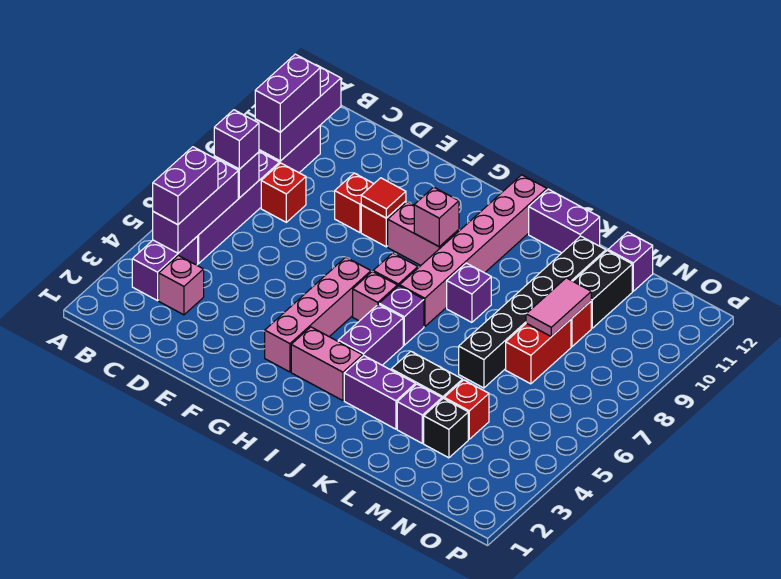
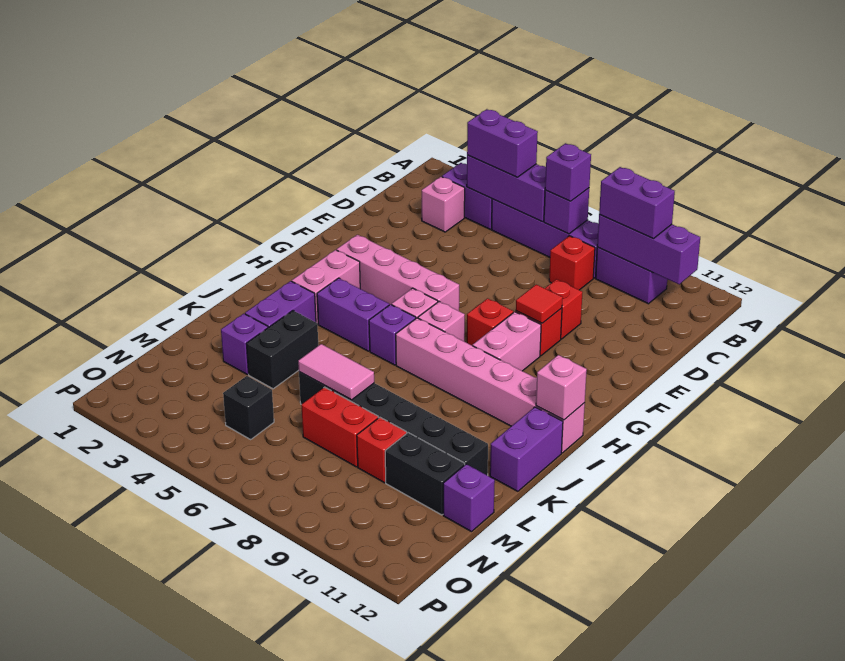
pink brick H9 level 2 -> pink brick I12 level 2
purple brick J8 level 1 -> none
black brick M3 level 1 -> black brick N5 level 1
red brick M4 level 1 -> red brick G8 level 1
pink tile M8:M9 level 2 -> pink tile L6:L7 level 2

